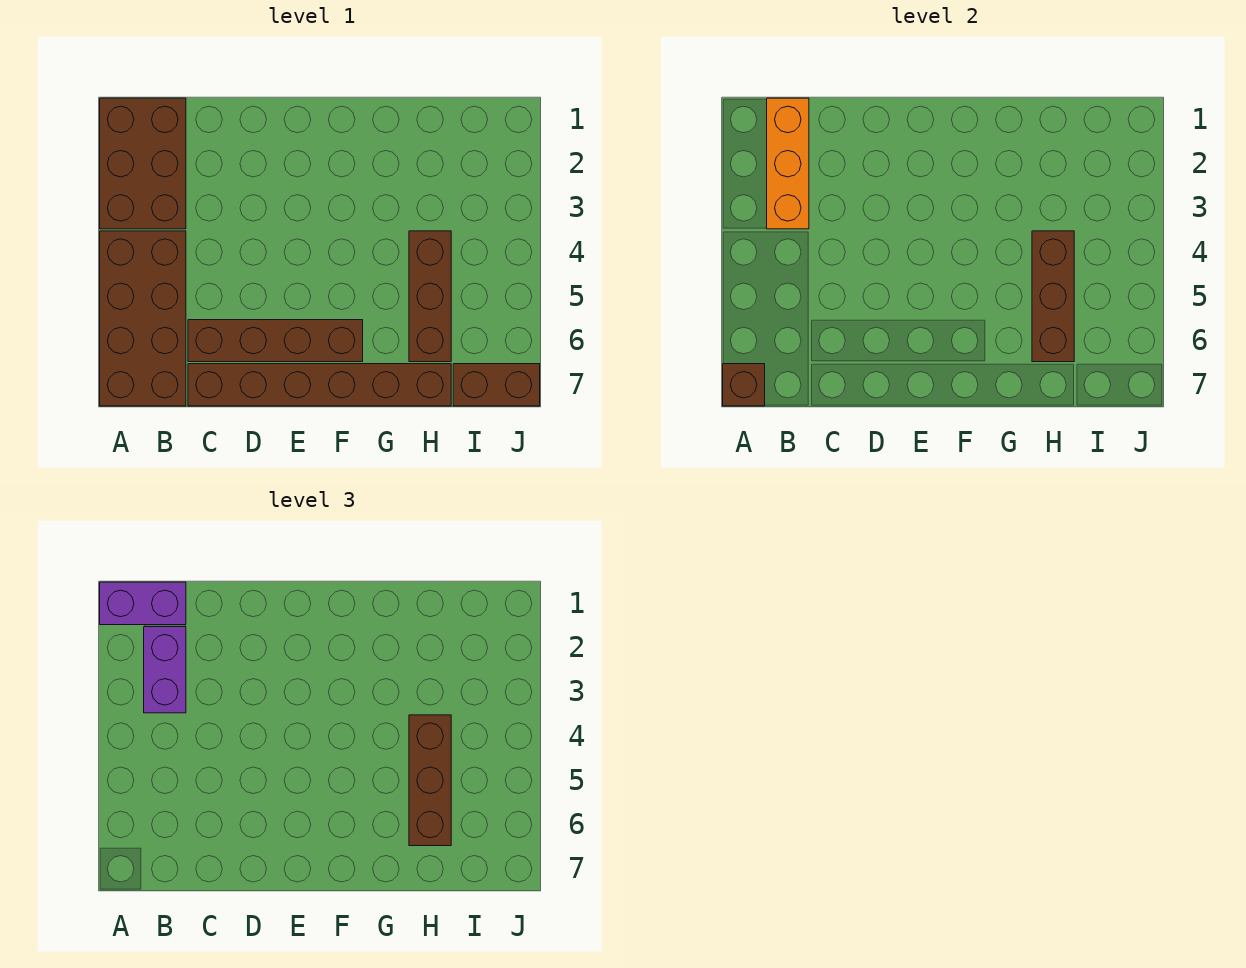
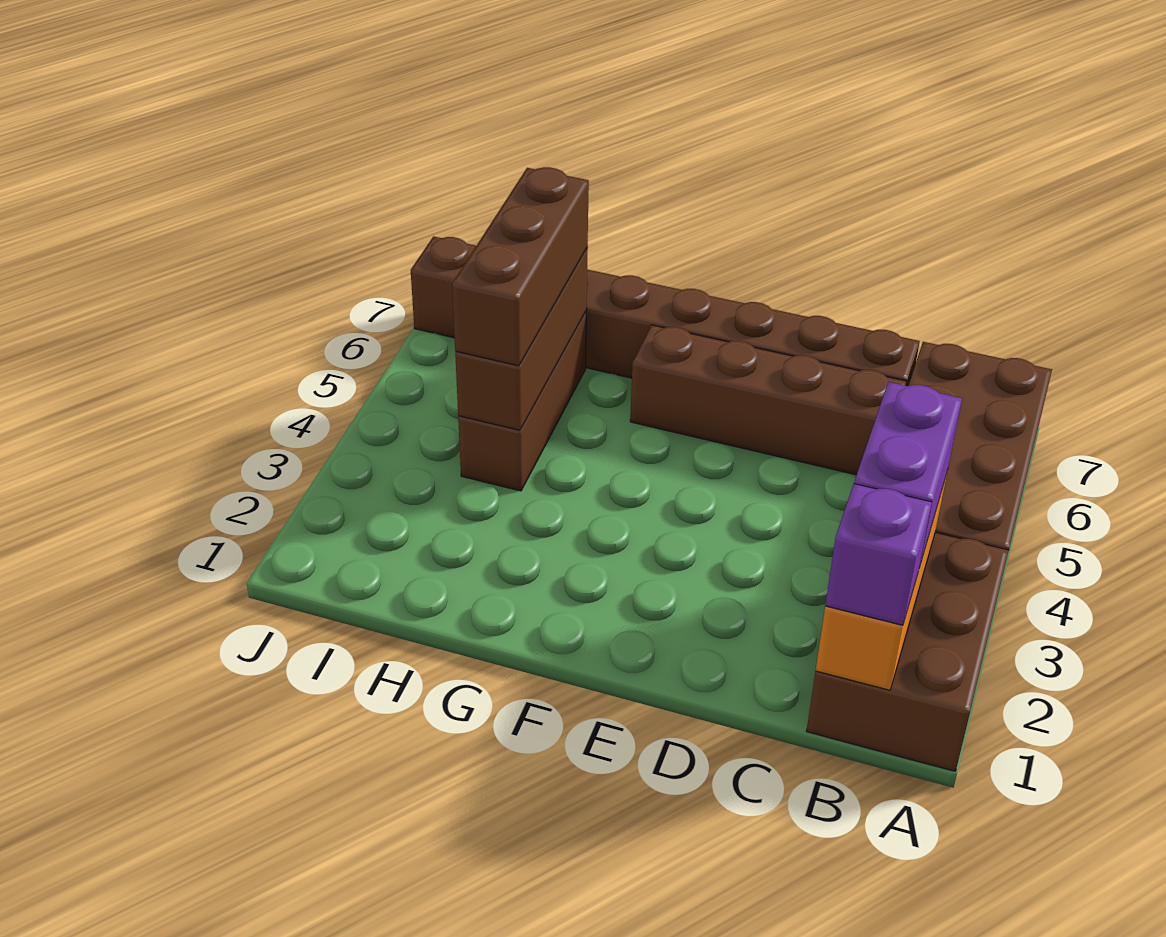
purple brick A1:B1 level 3 -> purple brick B1 level 3
brown brick A7 level 2 -> none

